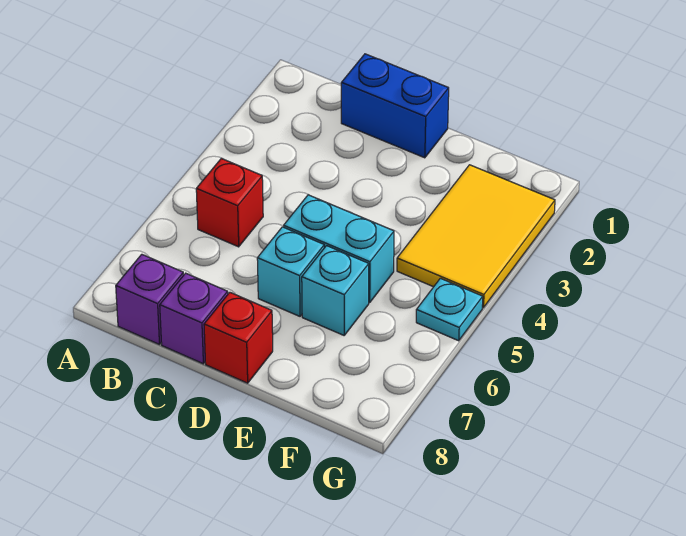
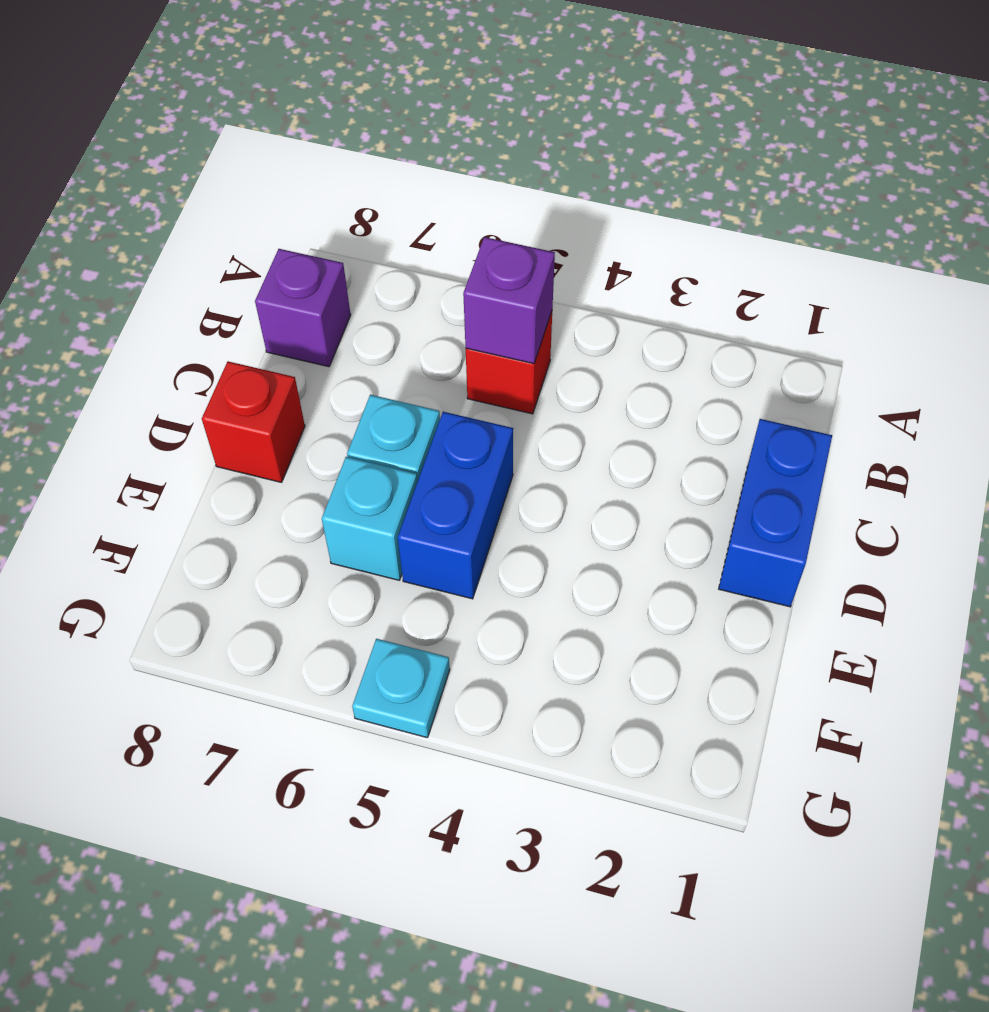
purple brick C8 level 1 -> purple brick B5 level 2
cyan brick D5:E5 level 1 -> blue brick D5:E5 level 1
yellow tile F2:G4 level 1 -> none

